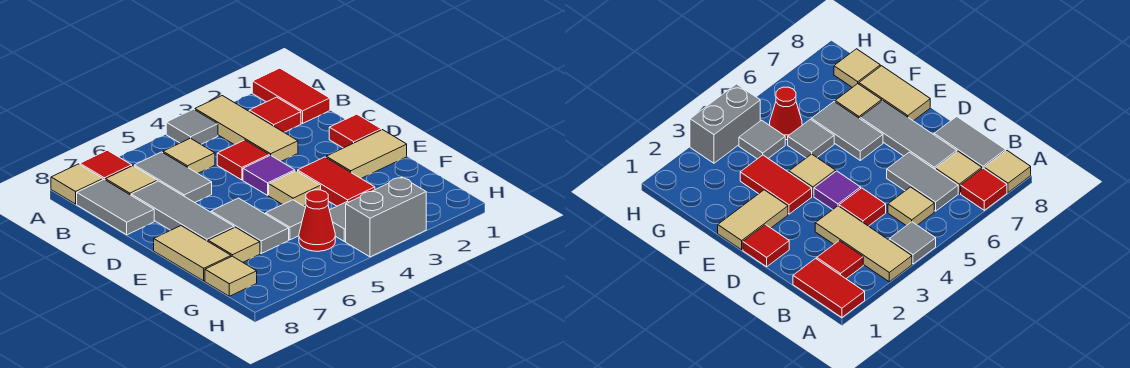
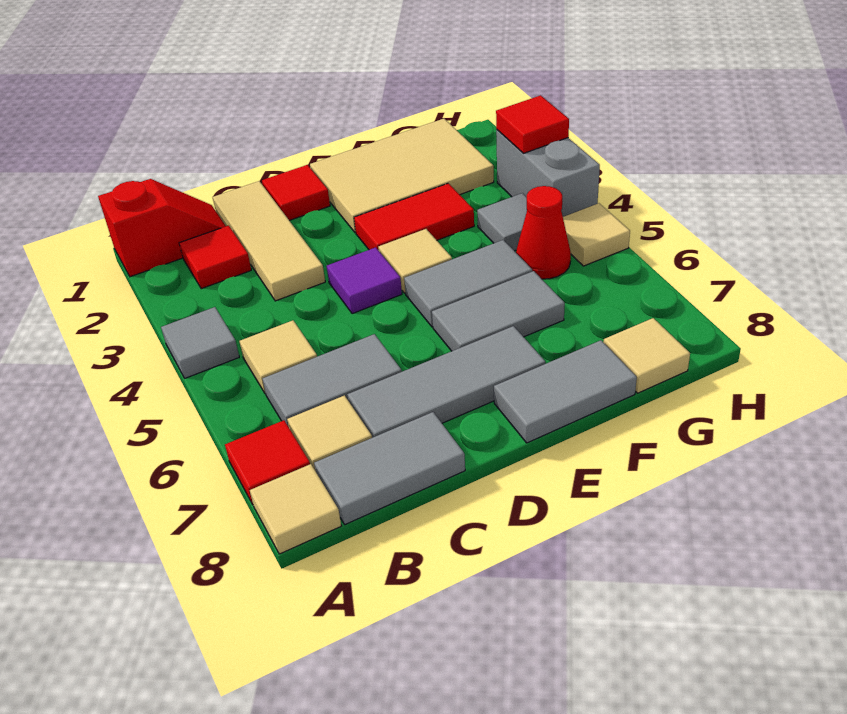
red tile A1:B1 level 1 -> red slope A1:B1 level 1 top A
tan tile A3:C3 level 1 -> tan tile C1:C3 level 1
red tile C4 level 1 -> red tile H3 level 2
tan tile E1:E2 level 1 -> tan tile E1:G2 level 1
tan tile E8:F8 level 1 -> grey tile E8:F8 level 1
grey tile F5 level 1 -> grey tile E5:F5 level 1
tan tile F7 level 1 -> tan tile H5 level 1

